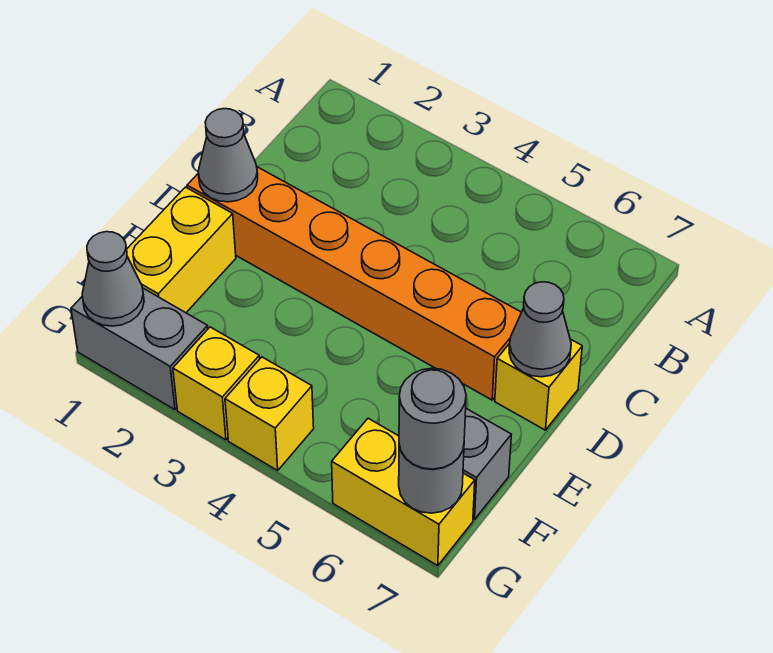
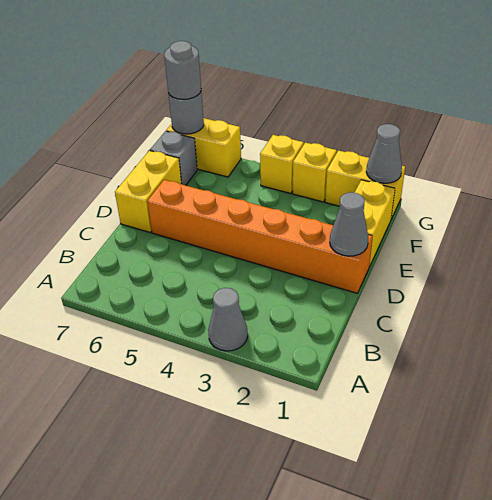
yellow brick D7 level 1 -> yellow brick D7:E7 level 1
grey cone D7 level 2 -> grey cone A3 level 1
grey brick G1:G2 level 1 -> yellow brick G1:G2 level 1

